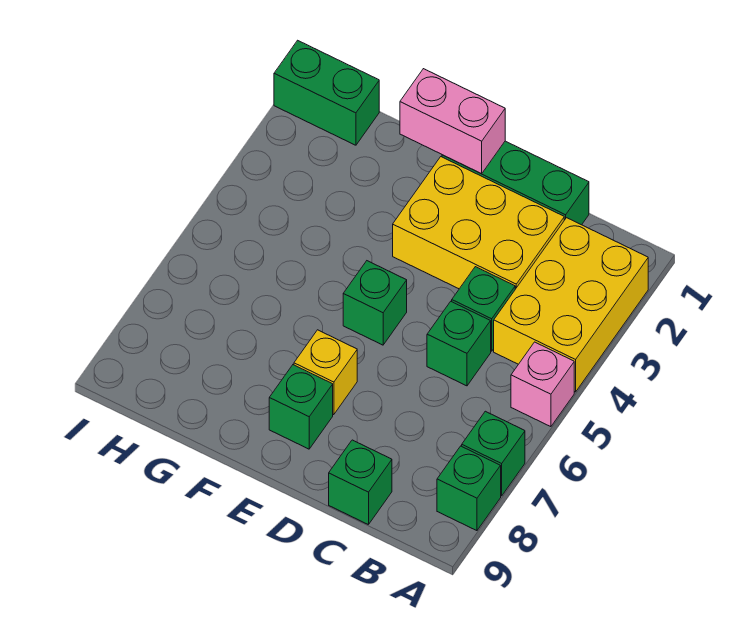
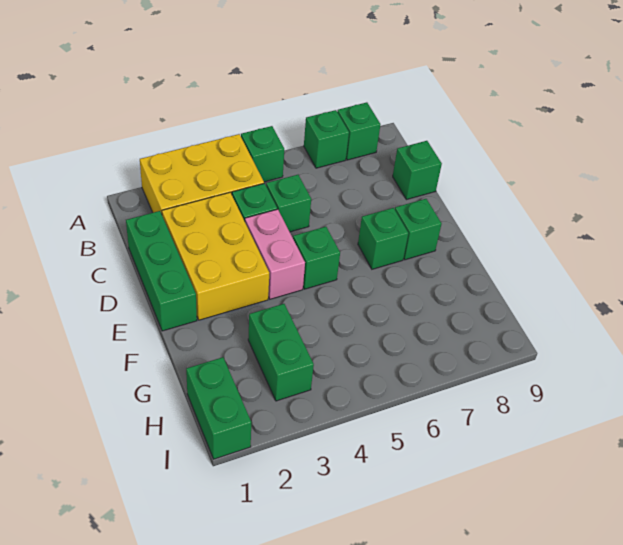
pink brick A5 level 1 -> green brick A5 level 1
pink brick E1:F1 level 2 -> pink brick D4:E4 level 1
yellow brick E7 level 1 -> green brick E7 level 1
none -> green brick G3:H3 level 1

